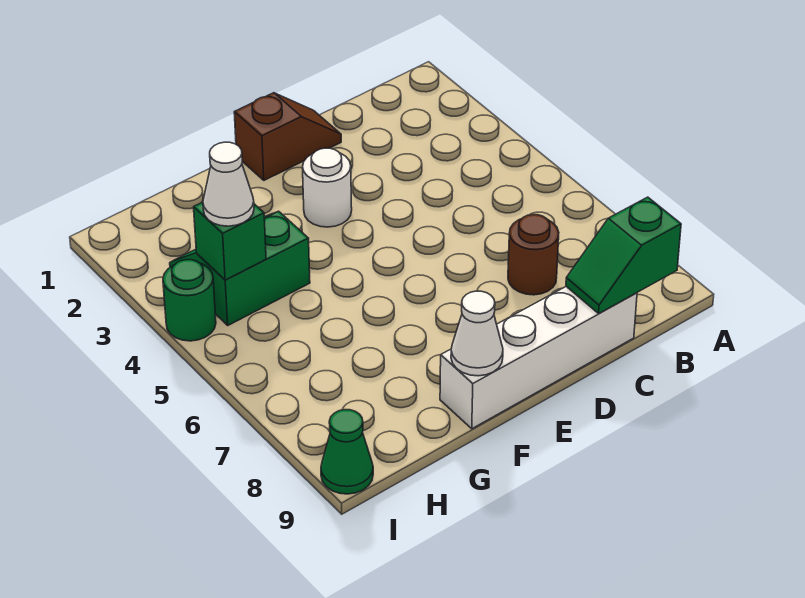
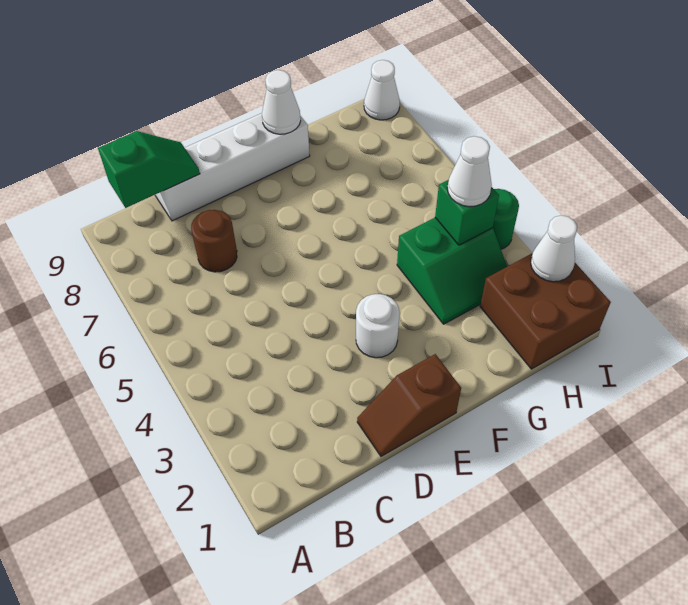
none -> brown brick H1:I2 level 1
none -> white cone I2 level 2
green cone I9 level 1 -> white cone I9 level 1

